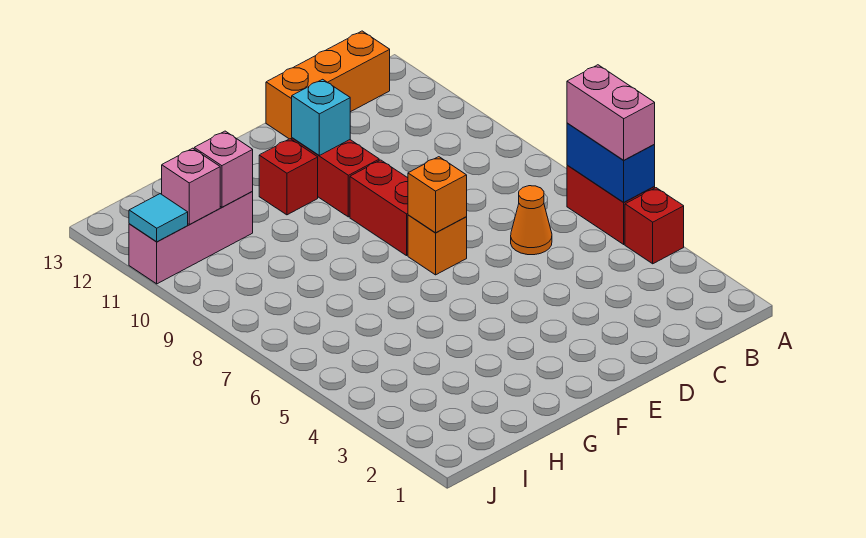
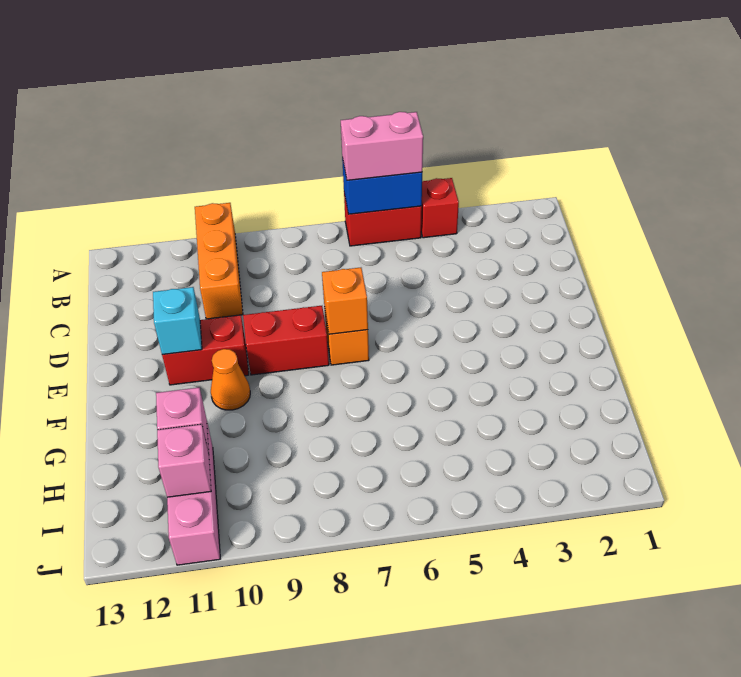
orange brick B13:D13 level 1 -> orange brick A10:C10 level 1
orange cone C6 level 1 -> orange cone F10 level 1
red brick F11 level 1 -> none
cyan tile J11 level 2 -> none

